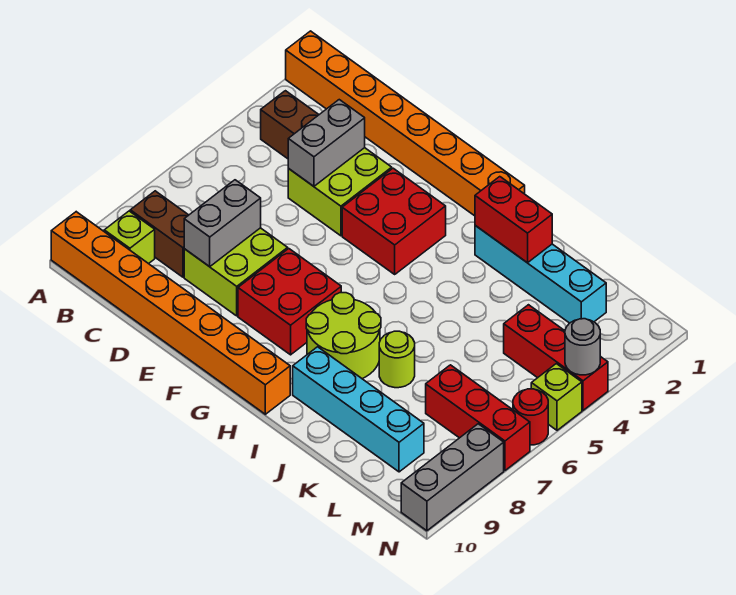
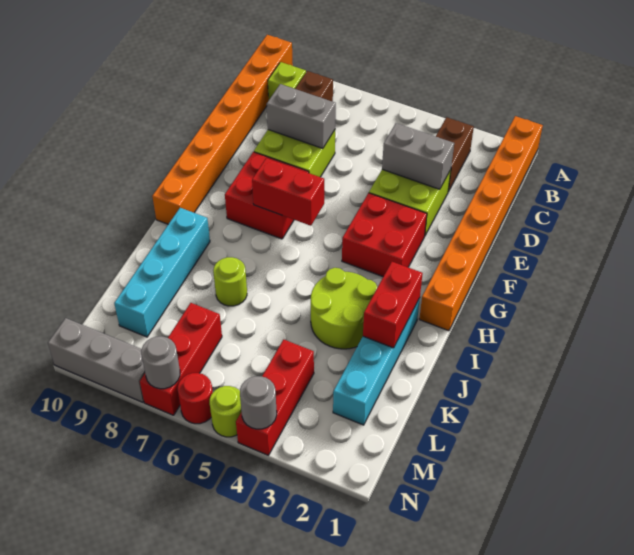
none -> red brick G6:G7 level 2
lime round brick H7:I8 level 1 -> lime round brick I3:J4 level 1
lime brick N5 level 1 -> lime round brick N5 level 1
none -> grey round brick N7 level 2

